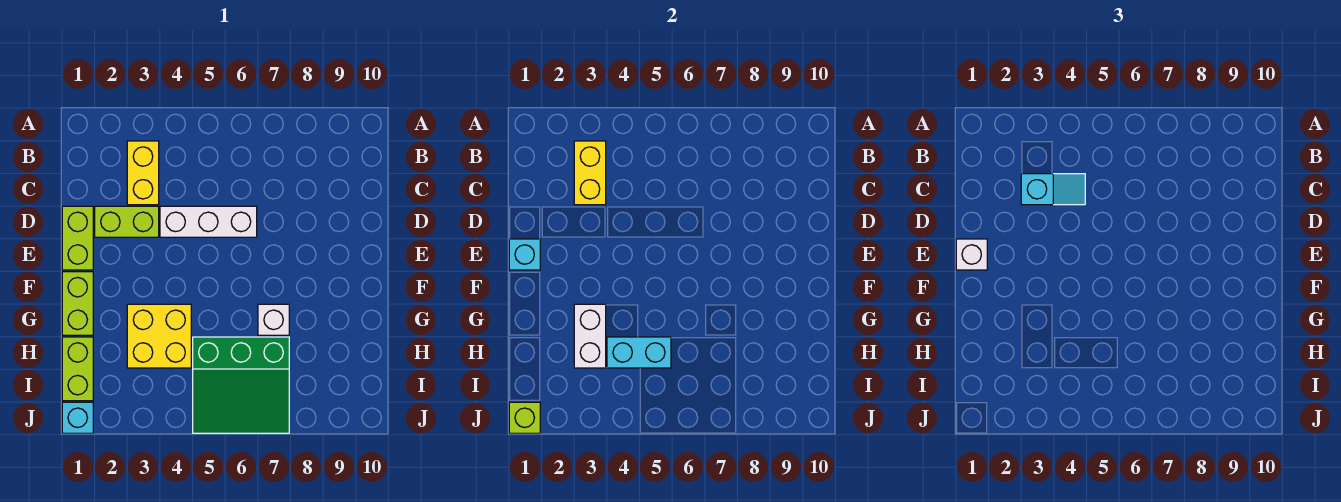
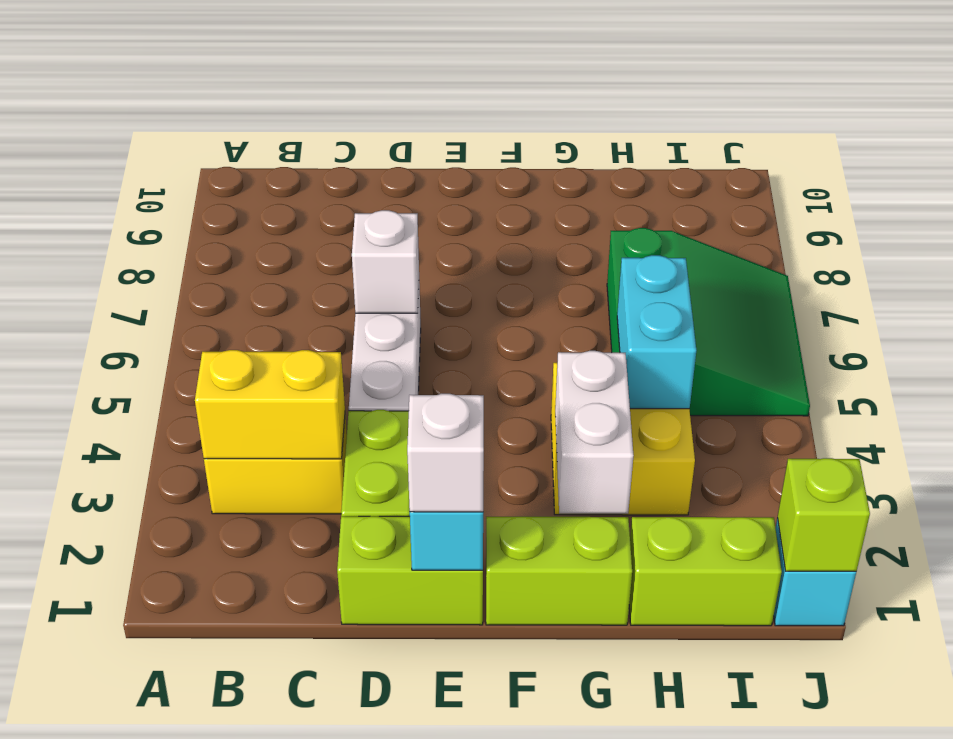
cyan slope C3:C4 level 3 top 3 -> none
white brick G3:H3 level 2 -> white brick G2:G3 level 2
white brick G7 level 1 -> white brick D6 level 2

